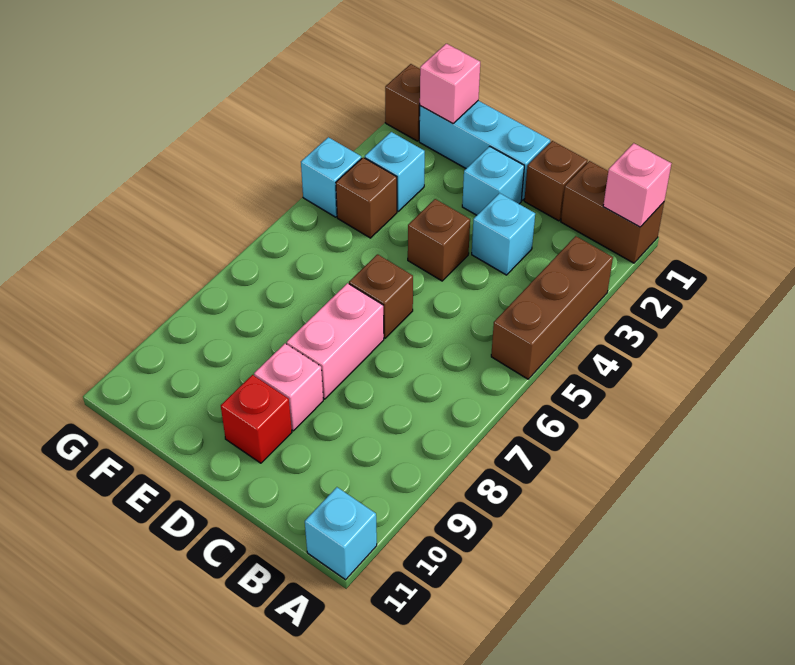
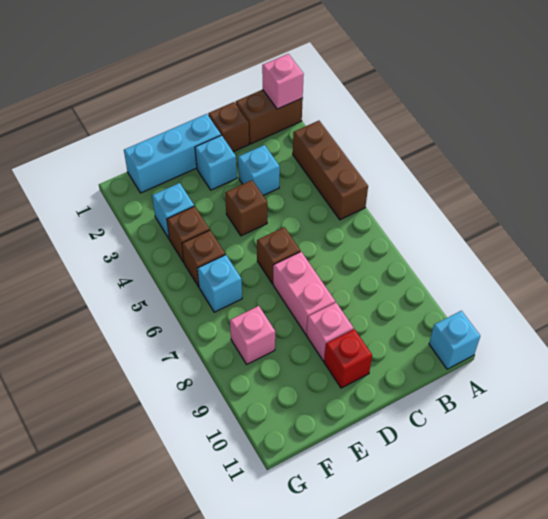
pink brick F1 level 2 -> pink brick F8 level 1
brown brick G1 level 1 -> brown brick F5 level 1
cyan brick G4 level 1 -> cyan brick F6 level 1

